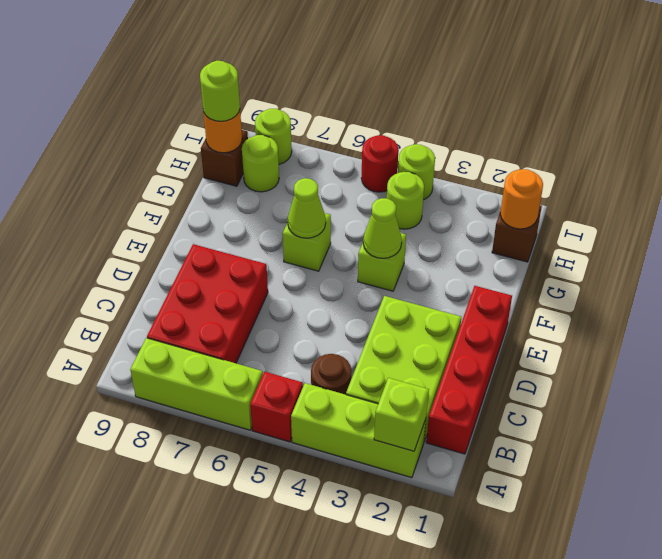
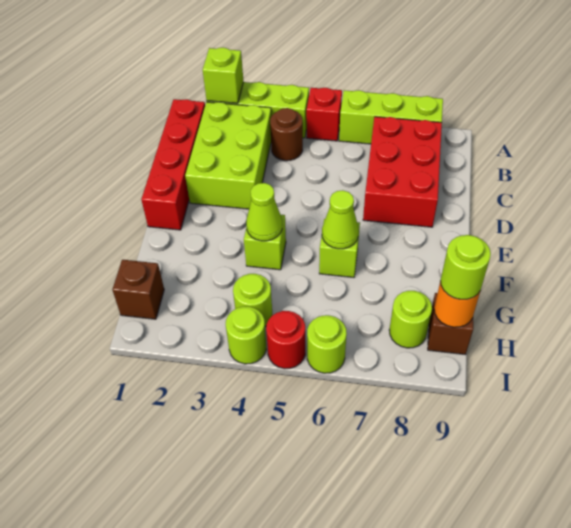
orange round brick H1 level 2 -> none
lime round brick I8 level 1 -> lime round brick I6 level 1

